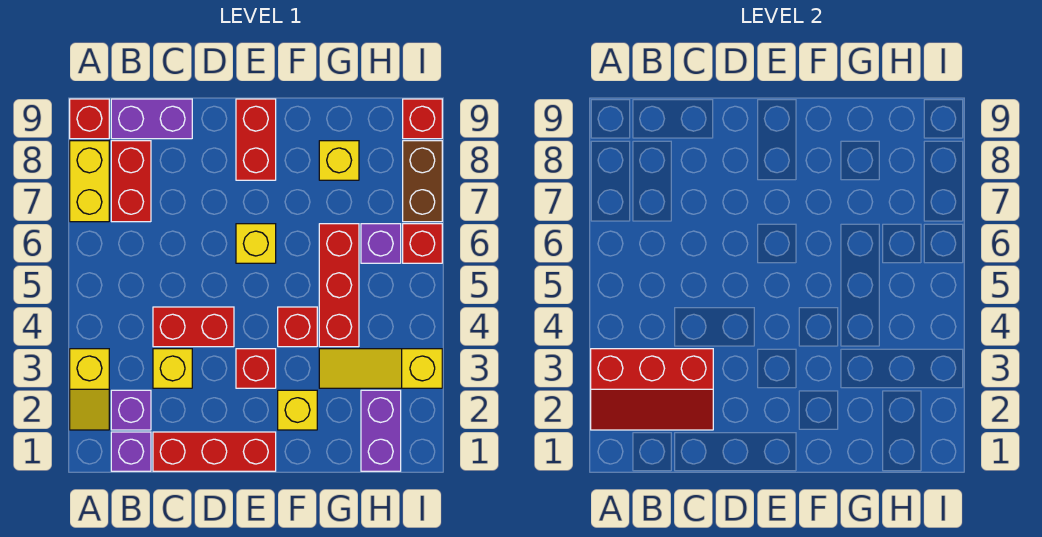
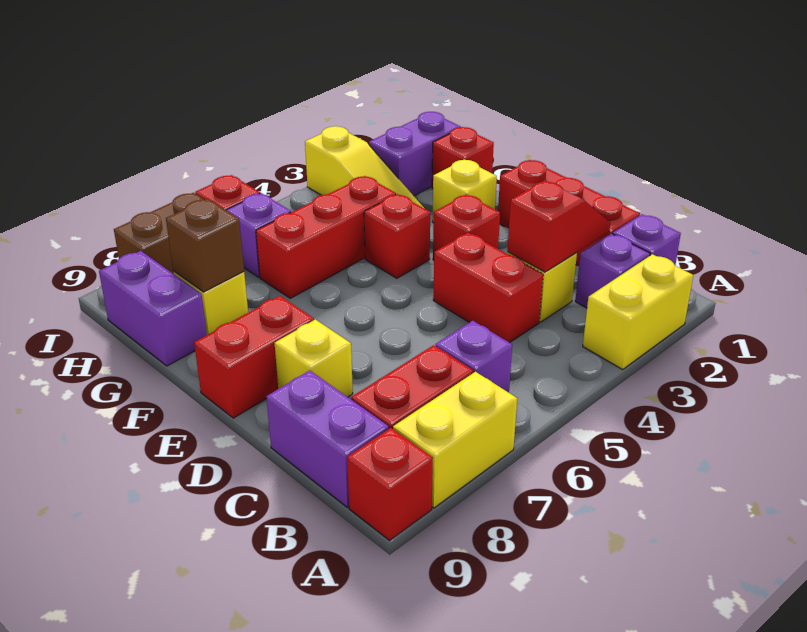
yellow slope A2:A3 level 1 top 3 -> yellow brick A2:A3 level 1
red slope A2:C3 level 2 top 3 -> red slope C2:C3 level 2 top 3
none -> purple brick B6 level 1
yellow brick E6 level 1 -> yellow brick D8 level 1
none -> brown brick G8 level 2
none -> purple brick G9:H9 level 1
red brick I9 level 1 -> red brick G1 level 1

